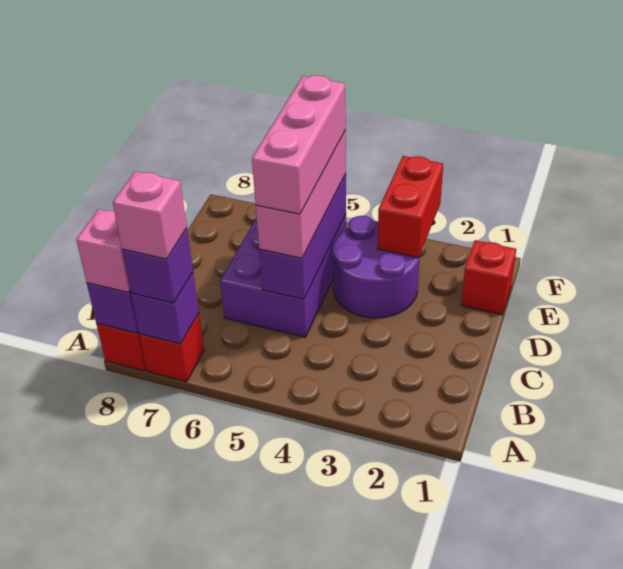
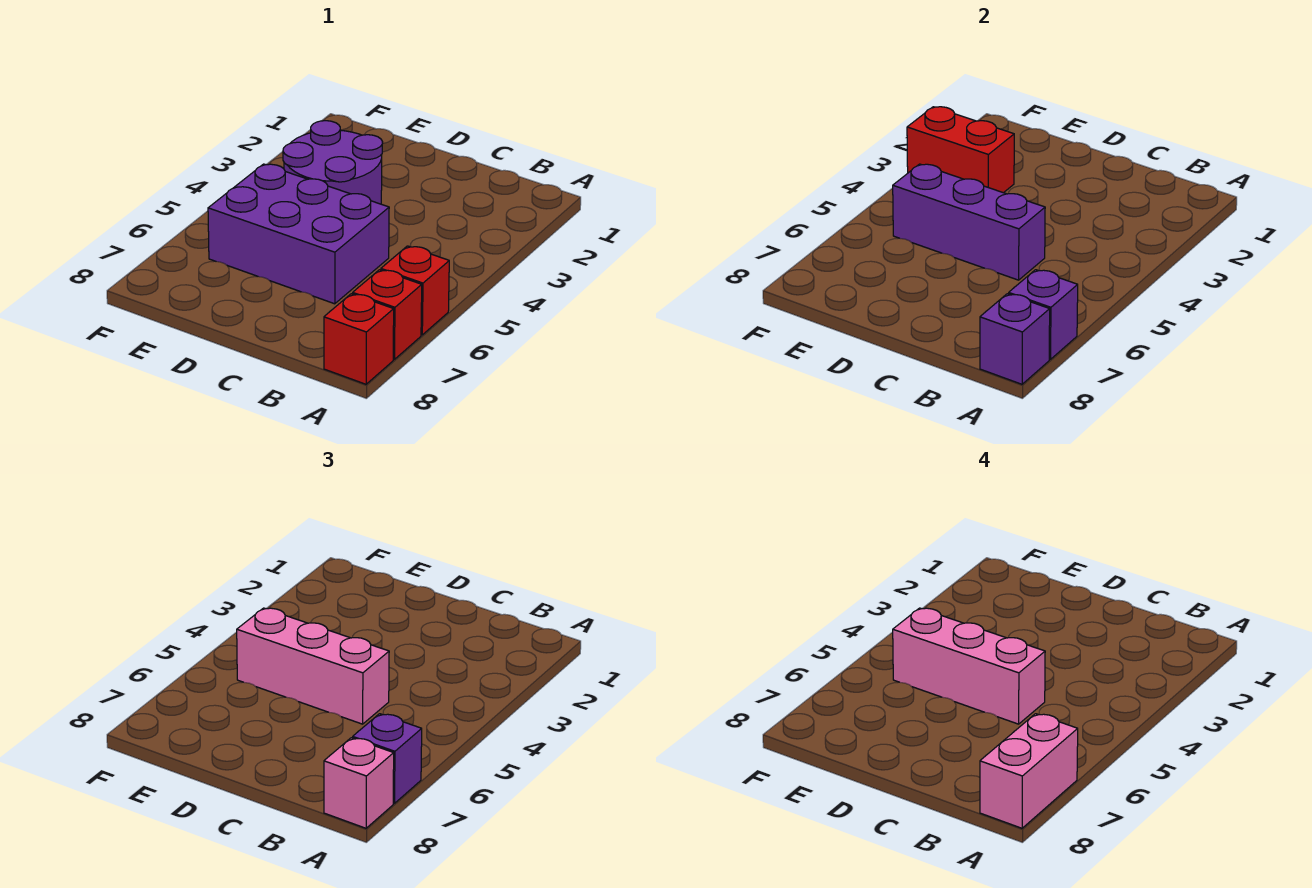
pink brick A7 level 4 -> pink brick A7:A8 level 4
red brick E1 level 1 -> red brick A6 level 1

